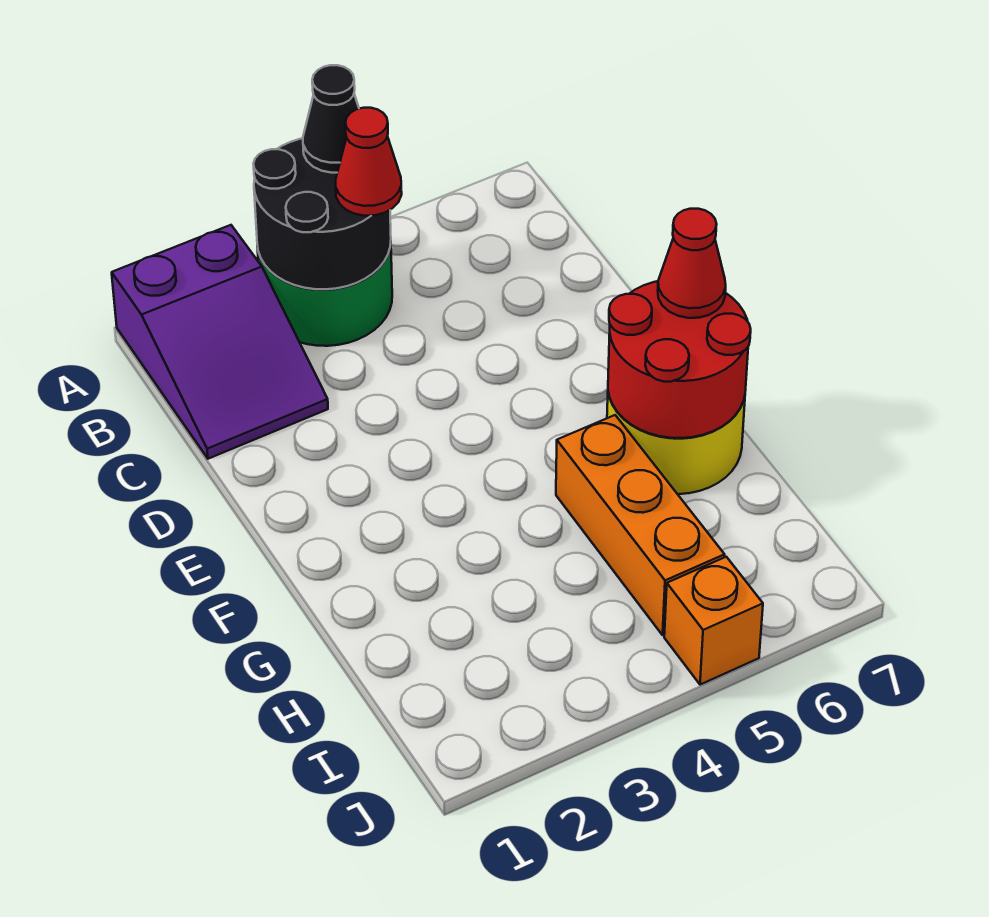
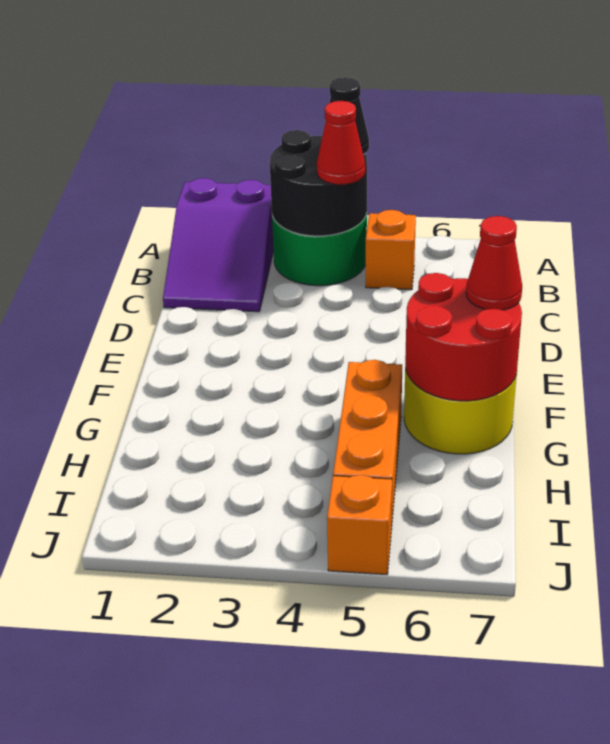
none -> orange brick B5 level 1

